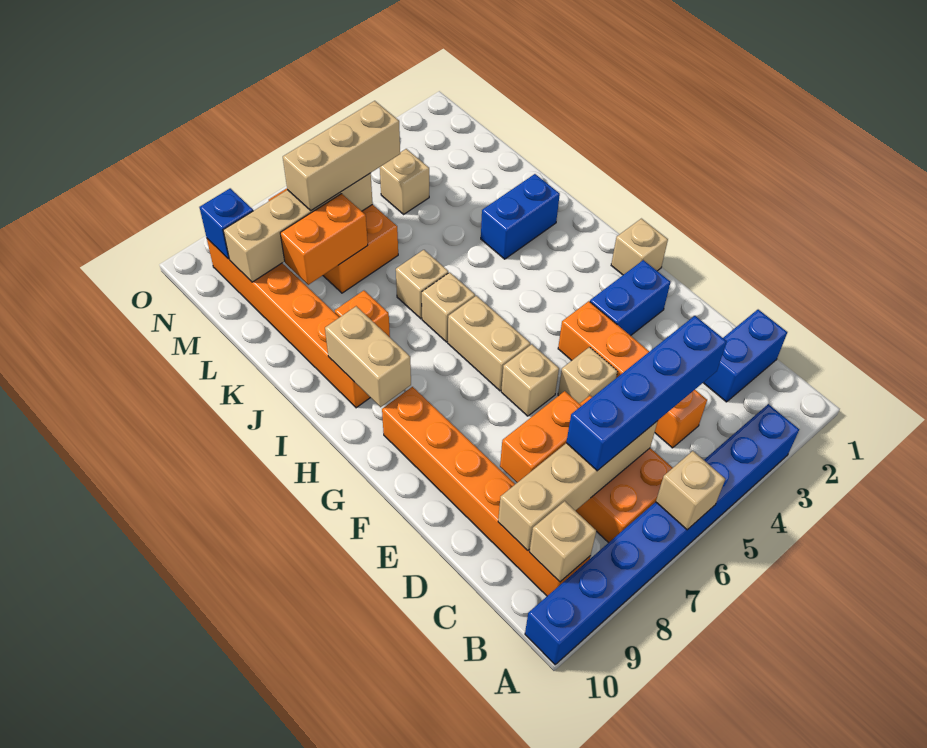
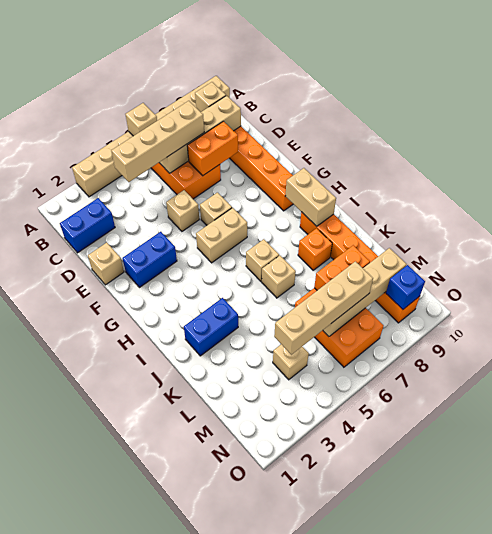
blue brick A3:A10 level 1 -> tan brick A3:A10 level 1
orange brick C4:F4 level 1 -> none
blue brick C4:C7 level 3 -> tan brick C4:C7 level 3
tan brick G1 level 1 -> tan brick E1 level 1
tan brick G6:H6 level 1 -> tan brick G5:G6 level 1
tan brick M5:M7 level 3 -> tan brick M4:M7 level 3

